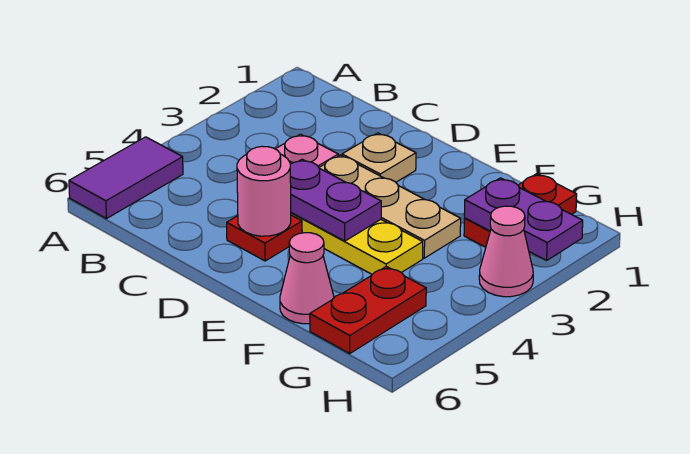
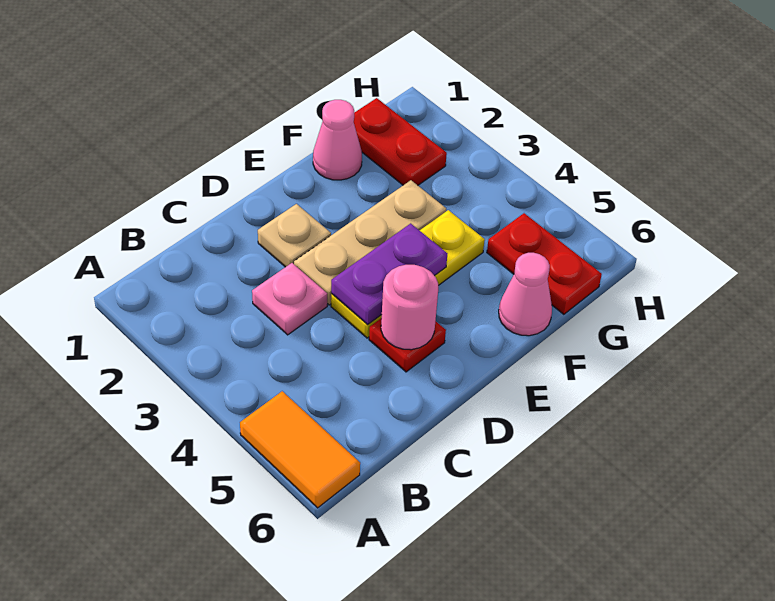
purple tile A5:A6 level 1 -> orange tile A5:A6 level 1
purple plate G2:H2 level 2 -> none
pink cone H3 level 1 -> pink cone F1 level 1

